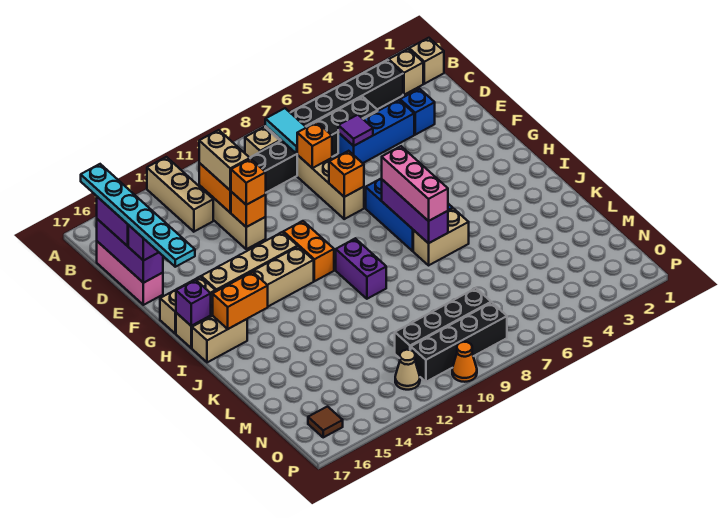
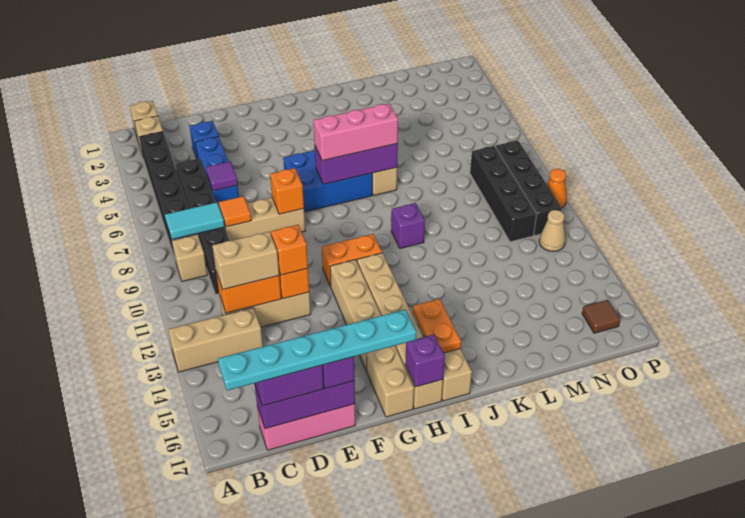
orange brick D8 level 2 -> orange tile D8 level 2
purple brick I10:J10 level 1 -> purple brick J10 level 1
orange brick I15:I16 level 2 -> orange plate I15:I16 level 2

